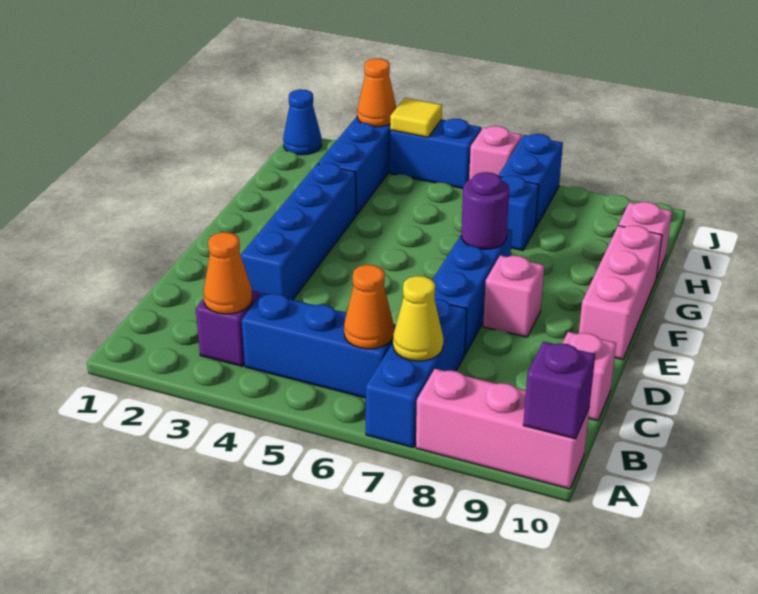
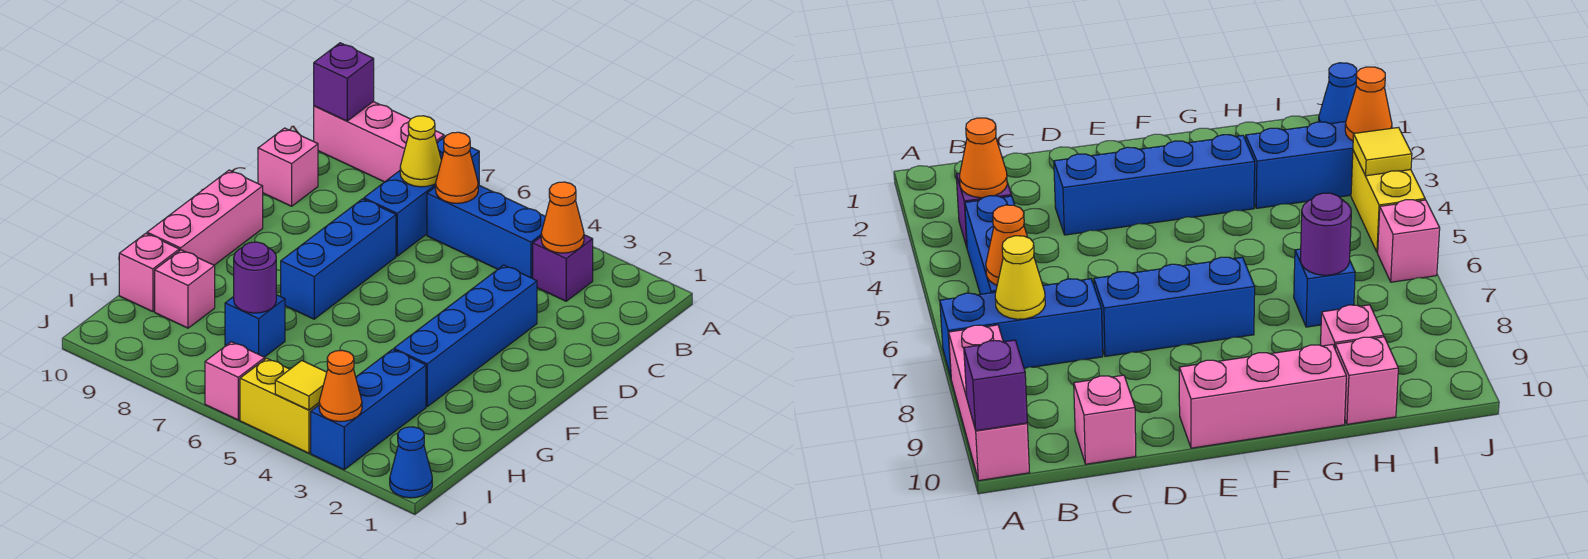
pink brick E8 level 1 -> pink brick H9 level 1
purple round brick F7 level 2 -> purple round brick H7 level 2
blue brick I7:J7 level 1 -> none
blue brick J4:J5 level 1 -> yellow brick J4:J5 level 1

